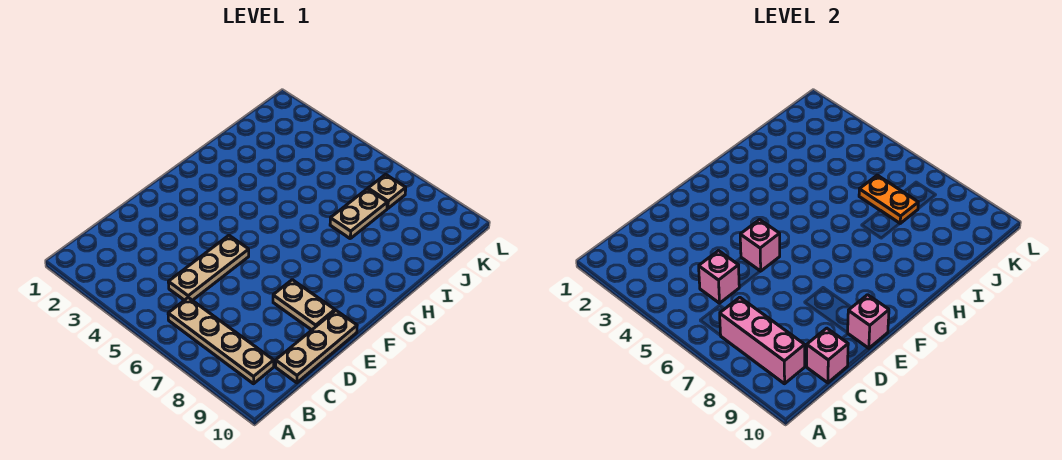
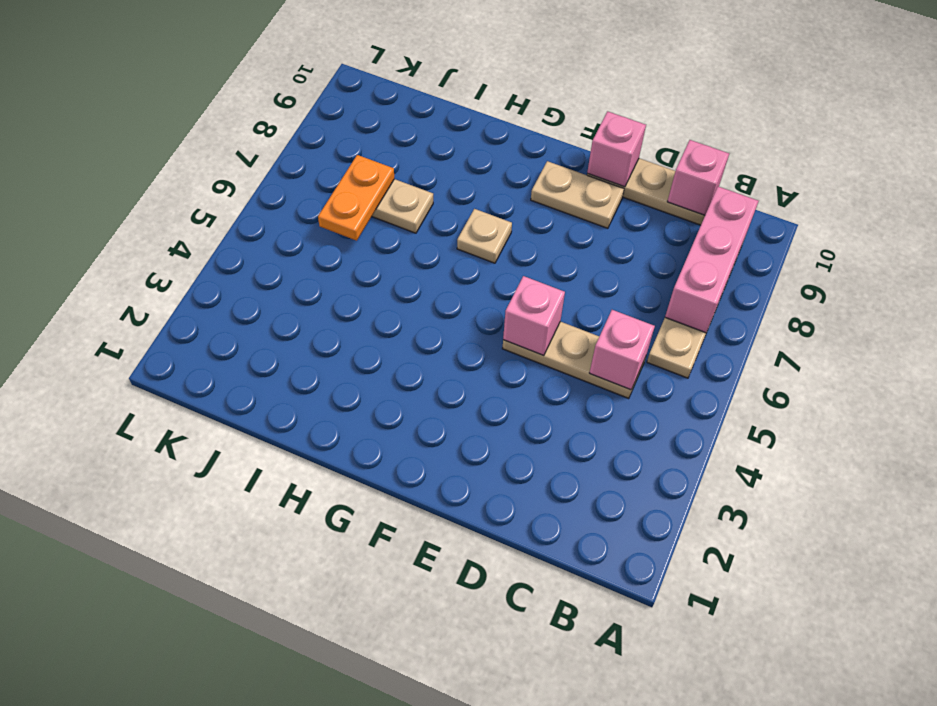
tan plate E8:E9 level 1 -> tan plate E9:F9 level 1
tan plate K7 level 1 -> tan plate G7 level 1

